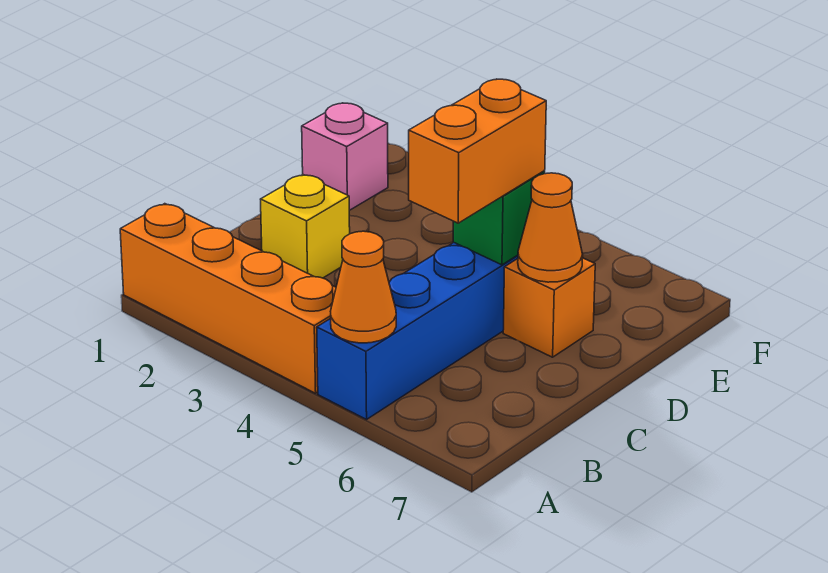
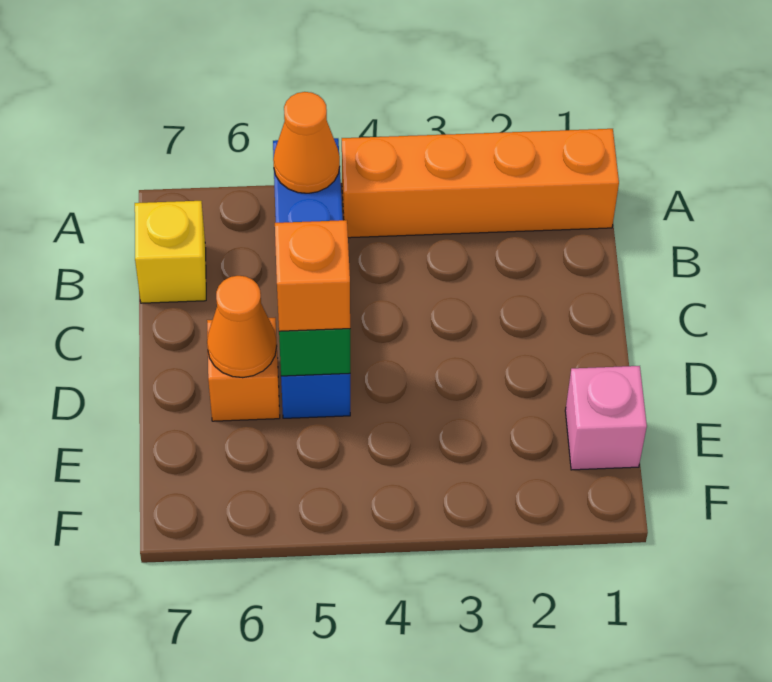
yellow brick C2 level 1 -> yellow brick B7 level 1
orange brick C5:D5 level 3 -> orange brick D5 level 3

